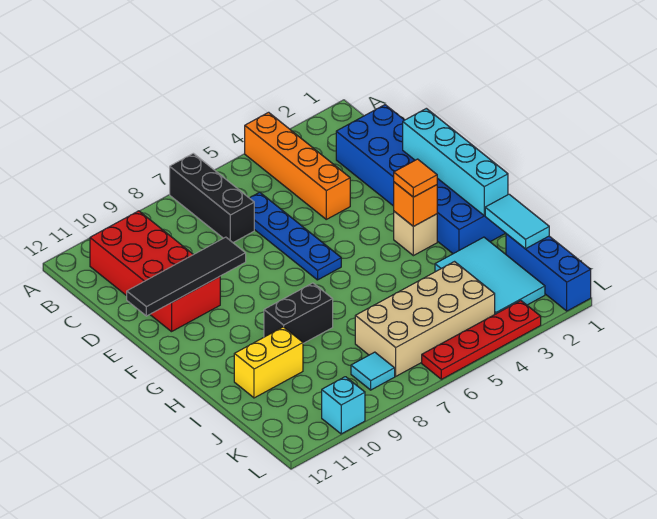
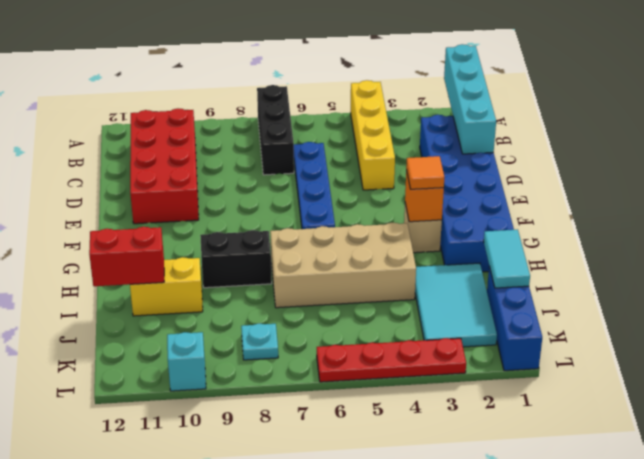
orange brick A4:D4 level 1 -> yellow brick A4:D4 level 1
cyan brick E1:H1 level 2 -> cyan brick A1:D1 level 2
black tile E9:E12 level 2 -> none
none -> red brick I11:I12 level 2
tan brick J4:K7 level 1 -> tan brick H4:I7 level 1
cyan tile K8 level 1 -> cyan plate K8 level 1

